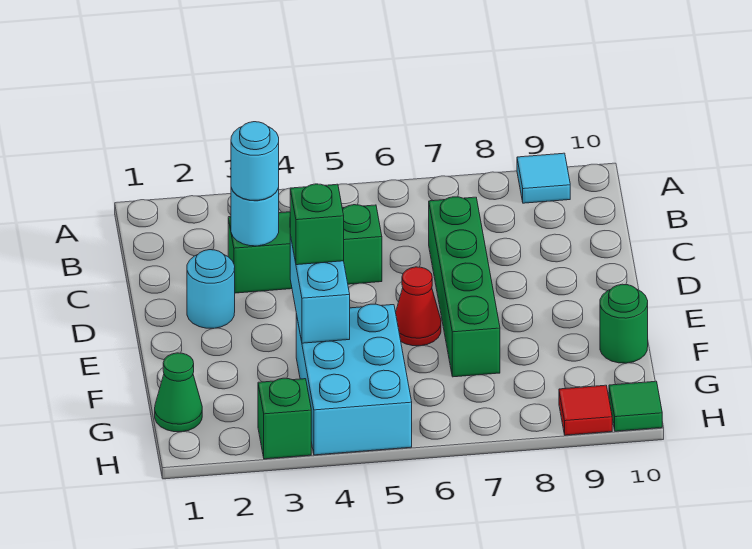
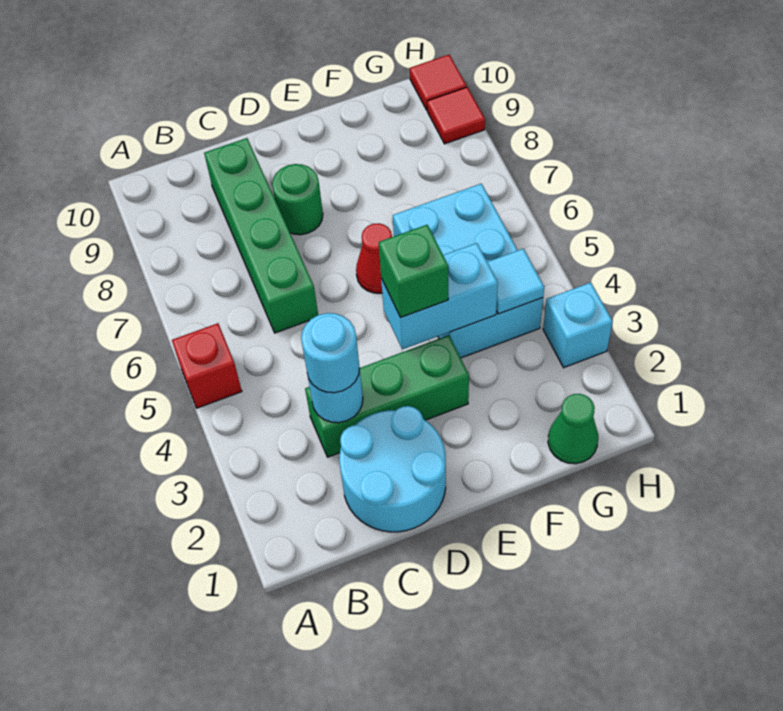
none -> red brick A5 level 1
cyan tile A9 level 1 -> cyan tile G4 level 2
green brick C3:C5 level 1 -> green brick C3:E3 level 1
green brick C7:F7 level 1 -> green brick C6:C9 level 1
cyan round brick D2 level 1 -> cyan round brick C1:D2 level 1
cyan brick F4:H5 level 1 -> cyan brick F4:G6 level 1
green round brick F10 level 1 -> green round brick D8 level 1
green brick H3 level 1 -> cyan brick H3 level 1
green tile H10 level 1 -> red tile H10 level 1

